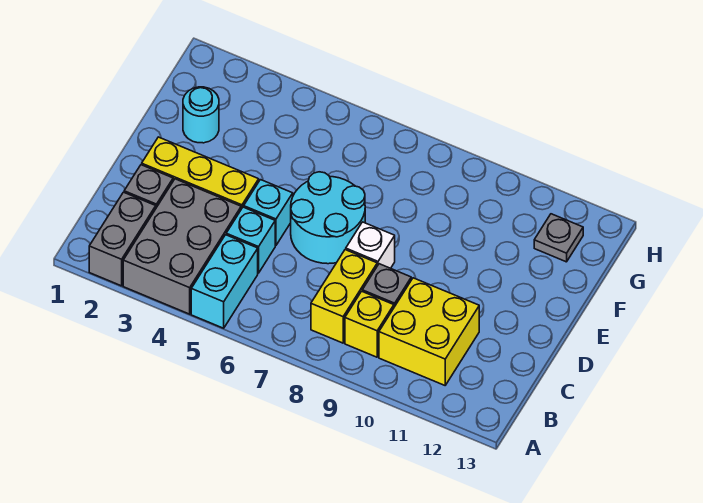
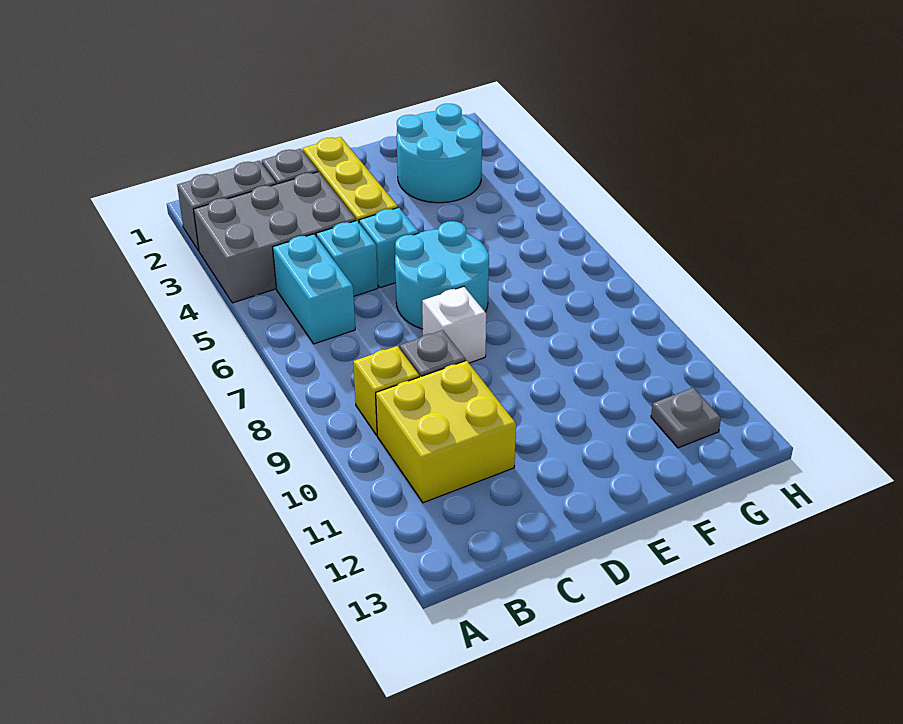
cyan brick A5:B5 level 1 -> cyan brick B5:B6 level 1
yellow brick B8:C8 level 1 -> none
cyan round brick F2 level 1 -> cyan round brick F2:G3 level 1

